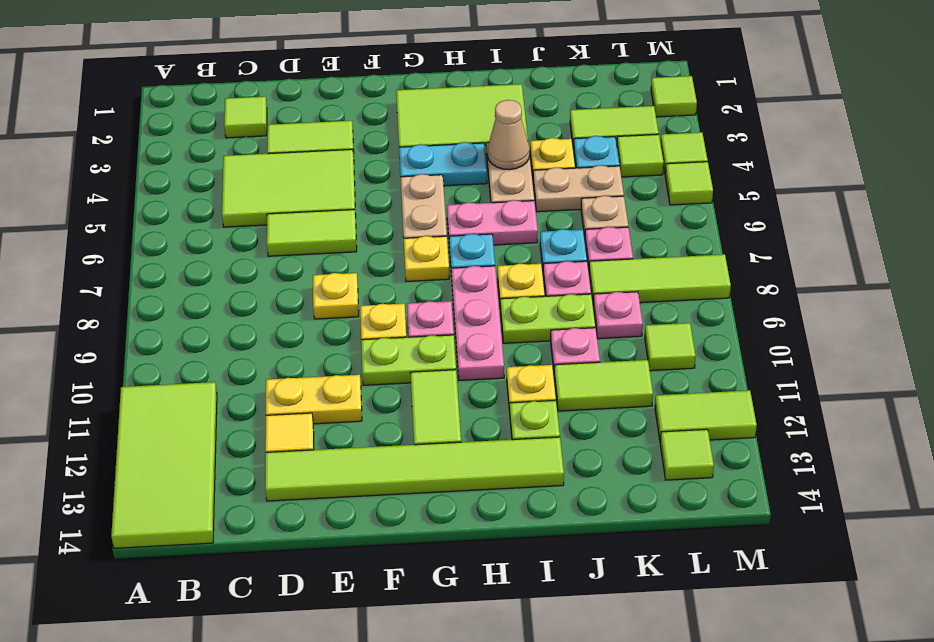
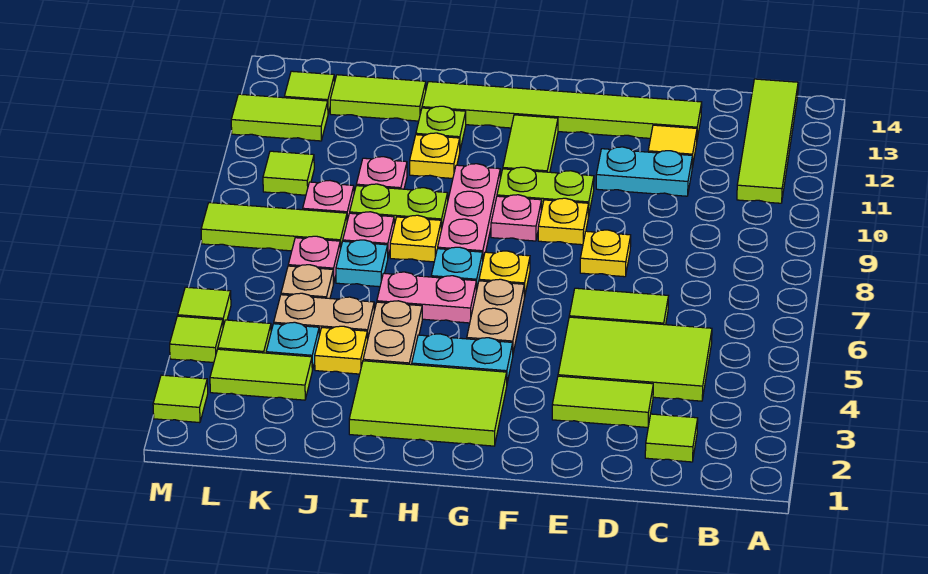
lime tile A11:B14 level 1 -> lime tile B11:B14 level 1
yellow plate D11:E11 level 1 -> cyan plate D11:E11 level 1
tan cone I4 level 2 -> none
lime tile J11:K11 level 1 -> lime tile J13:K13 level 1

